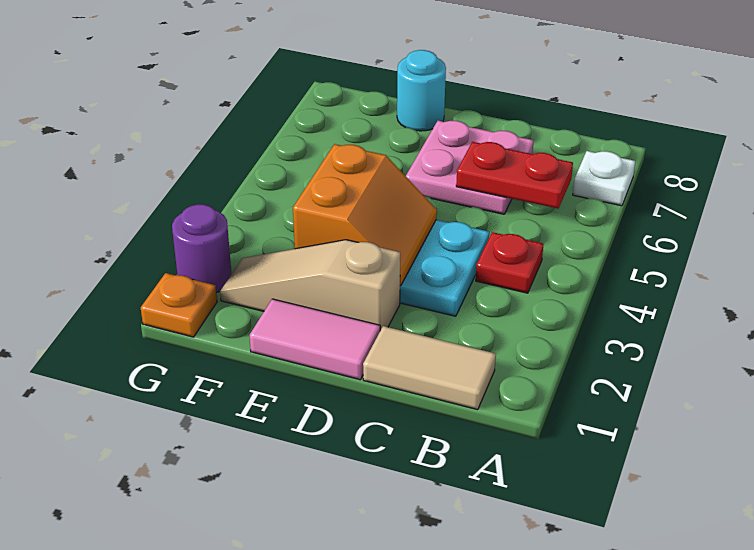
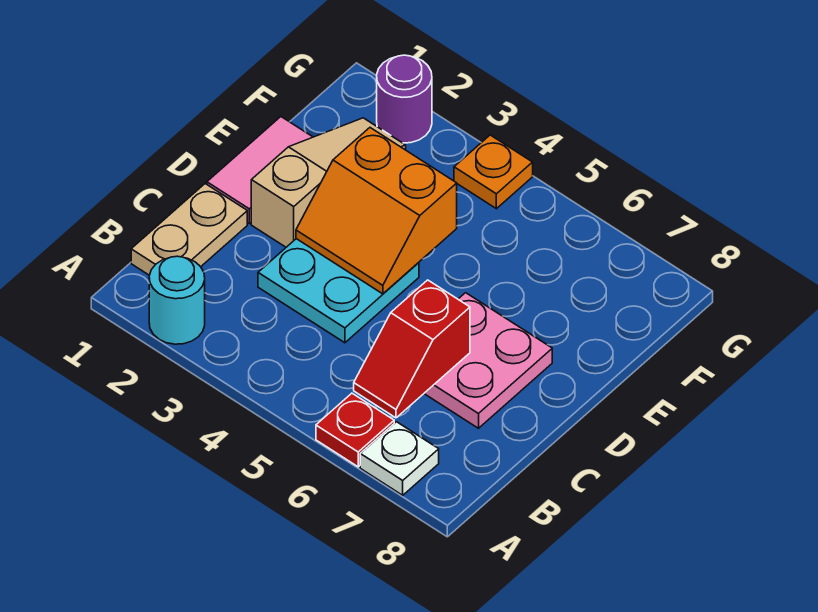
tan tile B1:C1 level 1 -> tan plate B1:C1 level 1
red plate B4 level 1 -> red plate A6 level 1
red plate B6:C6 level 2 -> red slope B6:C6 level 2 top C
cyan round brick E8 level 1 -> cyan round brick A2 level 1
orange plate G1 level 1 -> orange plate G4 level 1

